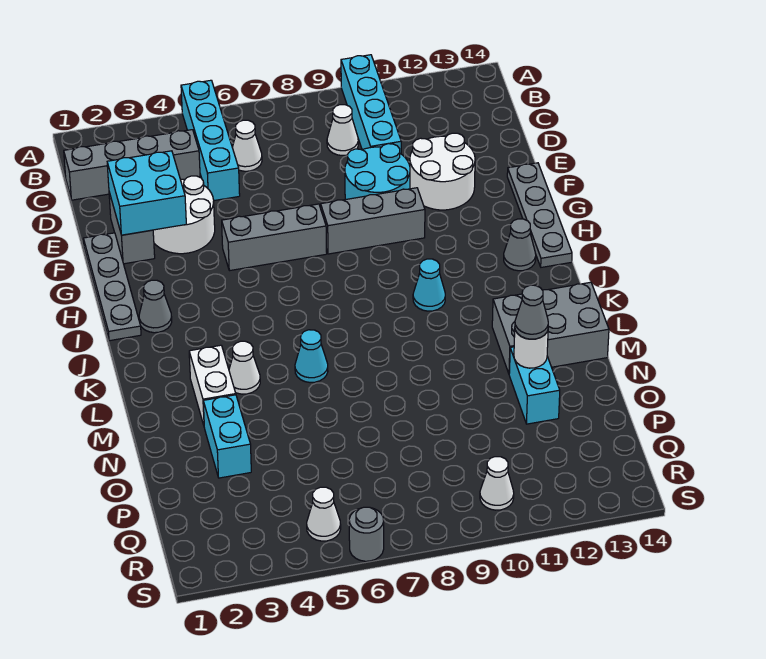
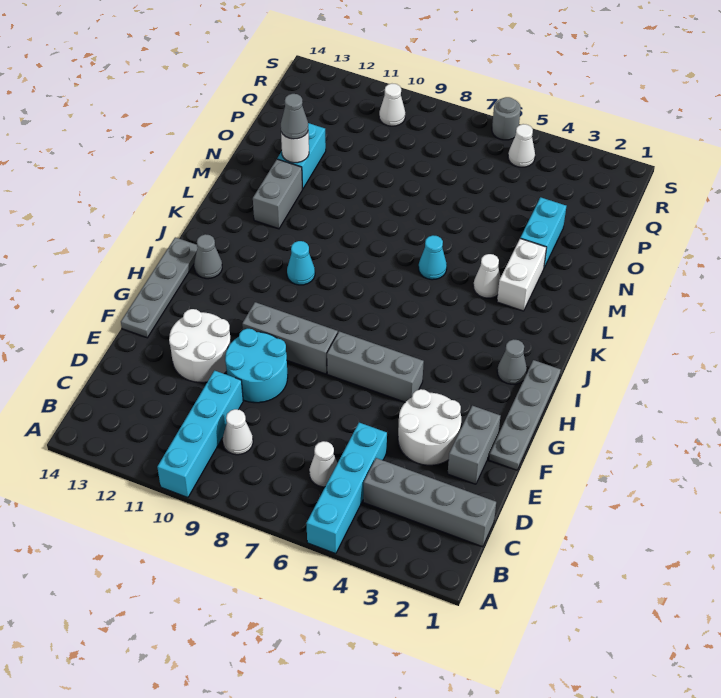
cyan brick E2:F3 level 2 -> none
grey brick L12:M14 level 1 -> grey brick L12:M12 level 1

